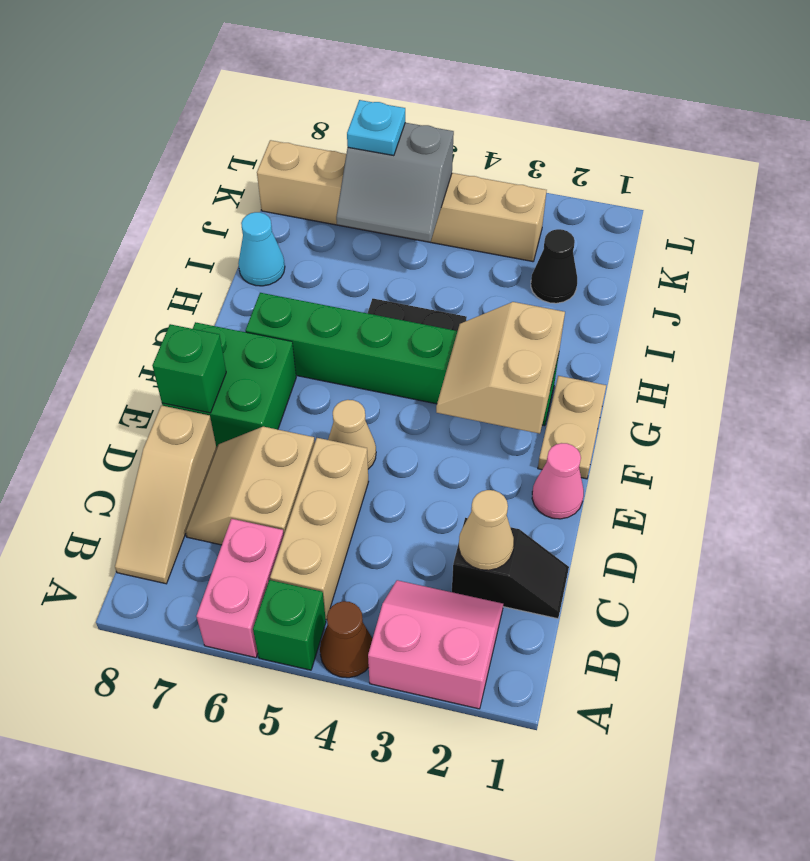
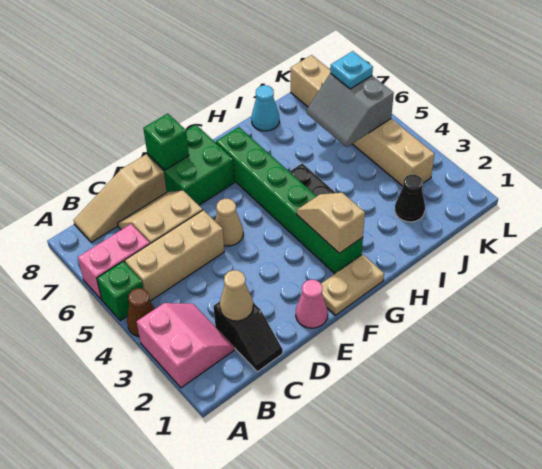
tan slope F2:G3 level 2 top 2 -> tan slope G2:G3 level 2 top 2

